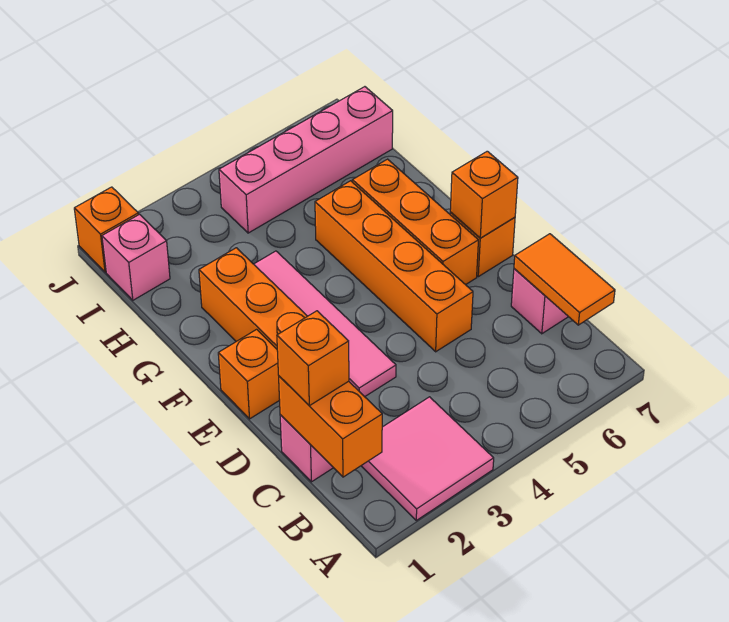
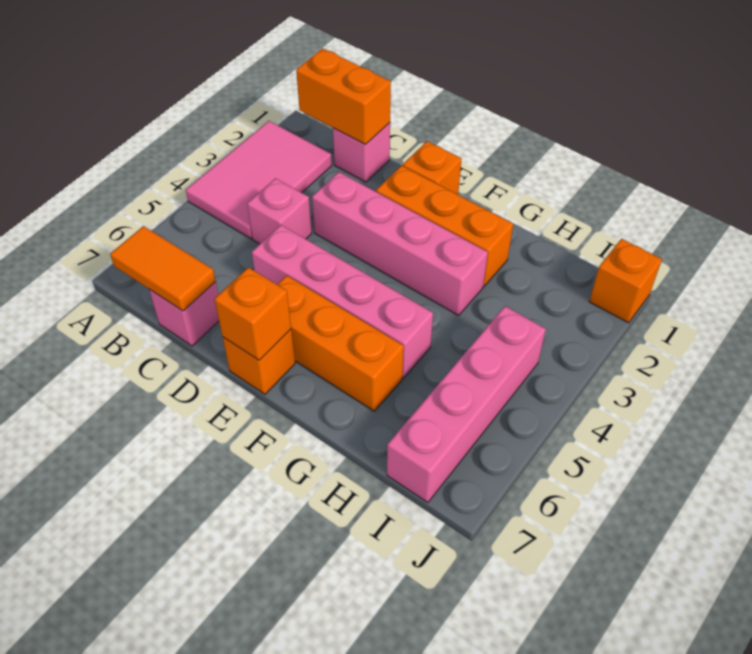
pink tile A2:B3 level 1 -> pink tile A2:B4 level 1
orange brick C1 level 3 -> none
pink tile D3:G3 level 1 -> pink brick D3:G3 level 1
orange brick D5:G5 level 1 -> pink brick D5:G5 level 1
pink brick I1 level 1 -> pink brick C4 level 1

